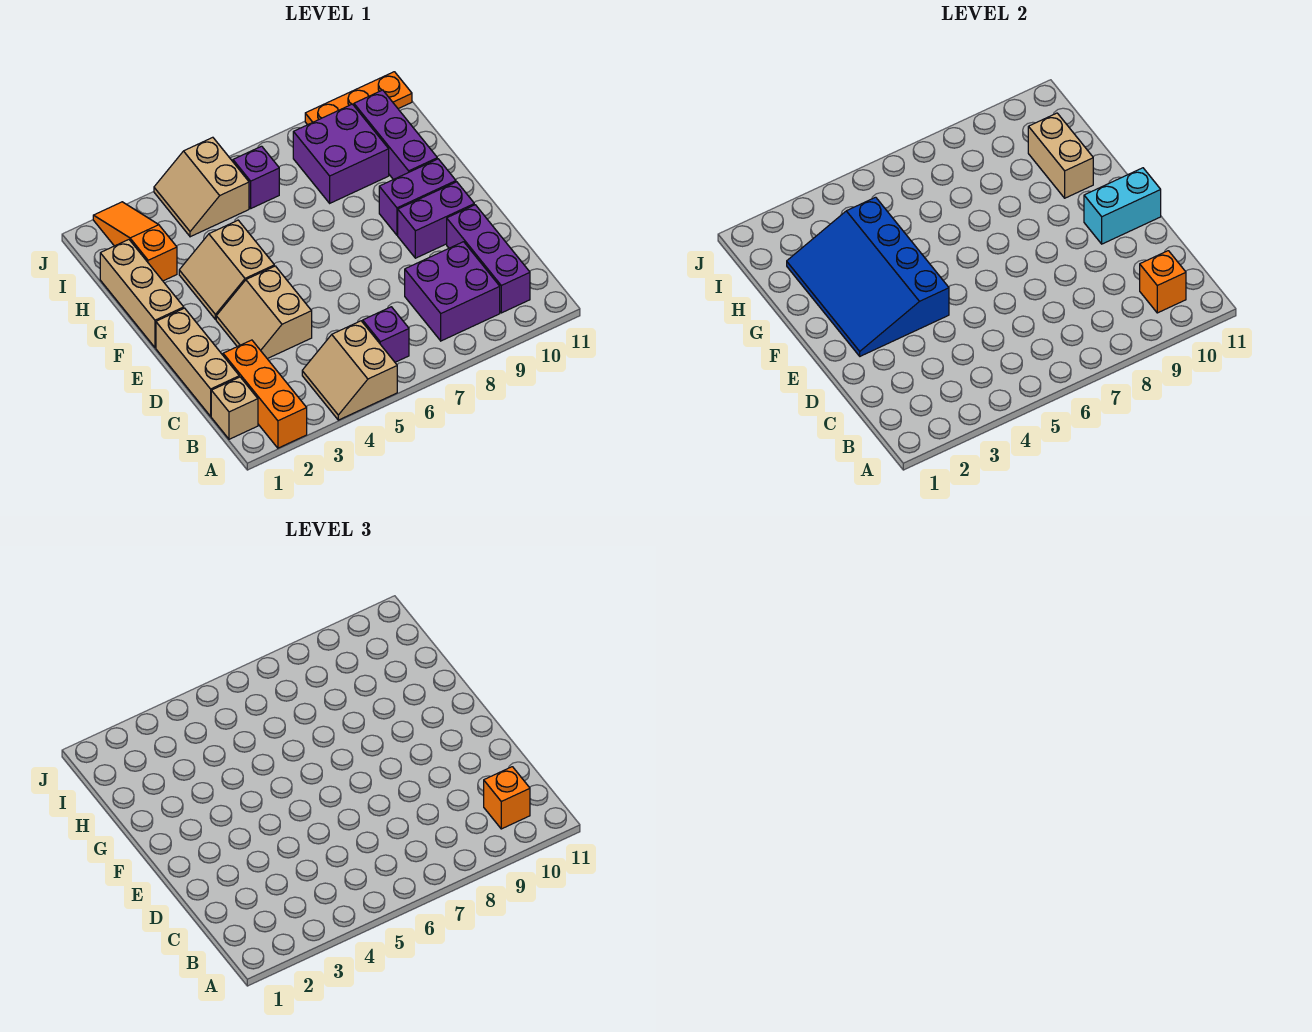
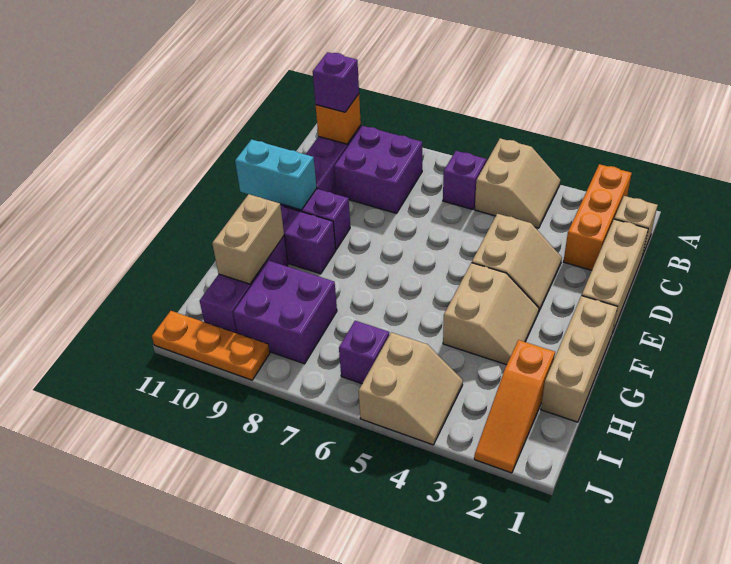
orange brick B10 level 3 -> purple brick B10 level 3
blue slope E2:H4 level 2 top 4 -> none

